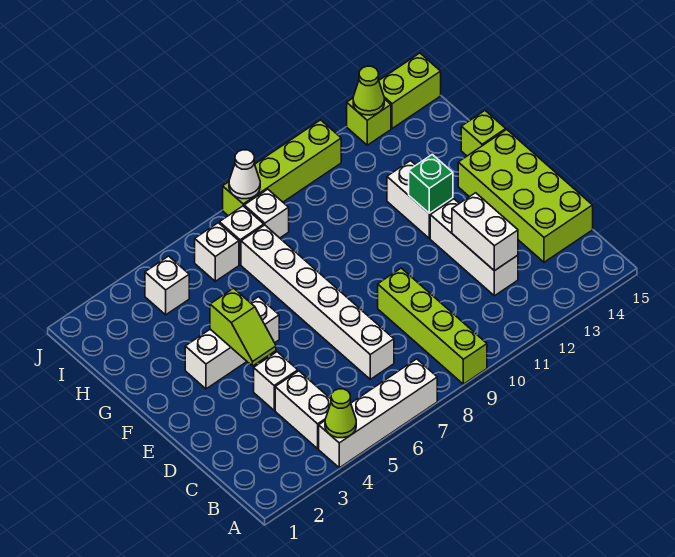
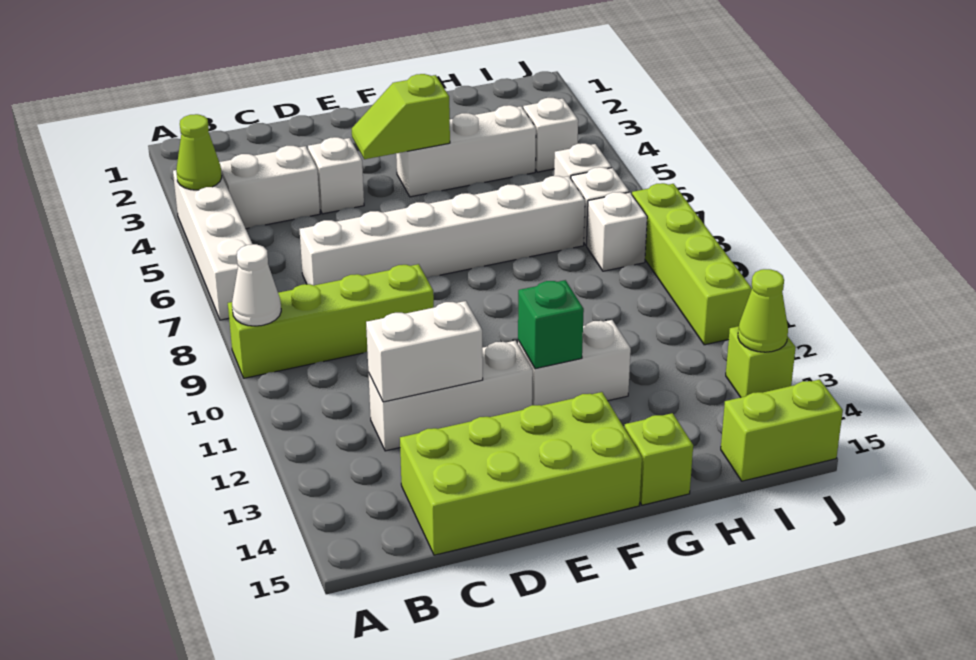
white brick F3:F5 level 1 -> white brick F4:H4 level 1
white cone J8 level 2 -> white cone A9 level 2
lime brick J14:J15 level 1 -> lime brick I15:J15 level 1

